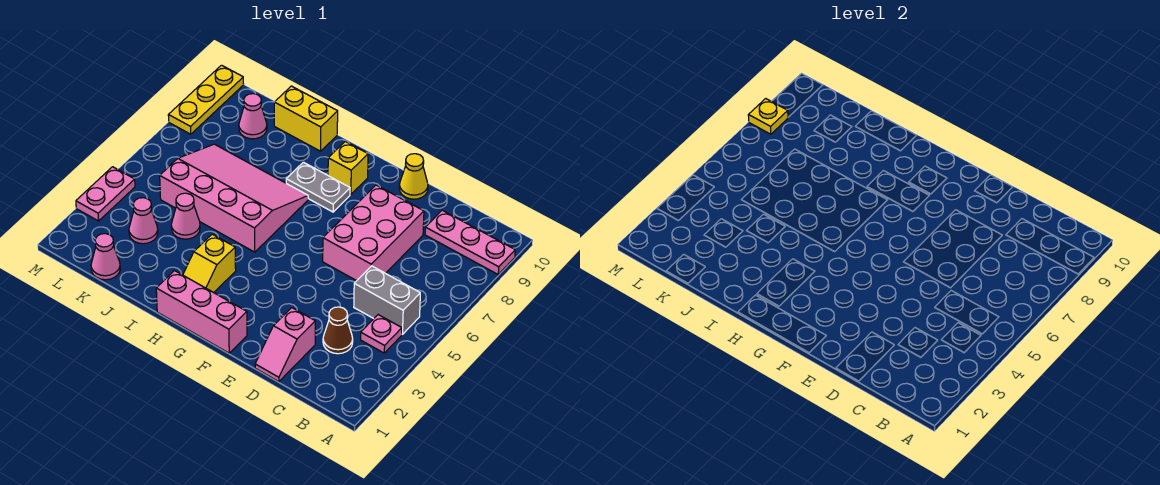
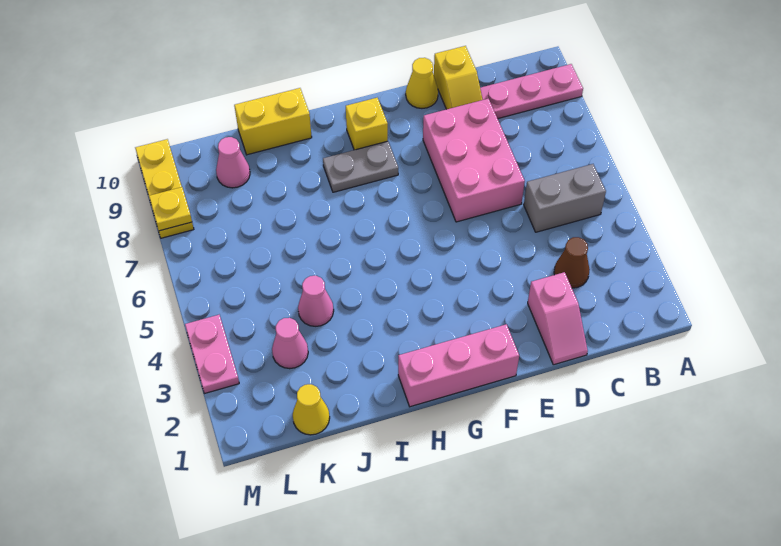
pink plate B4 level 1 -> none
yellow slope H2:H3 level 1 top 3 -> yellow slope D9:D10 level 1 top 10
pink slope H5:K7 level 1 top 5 -> none
pink cone K1 level 1 -> yellow cone K1 level 1

